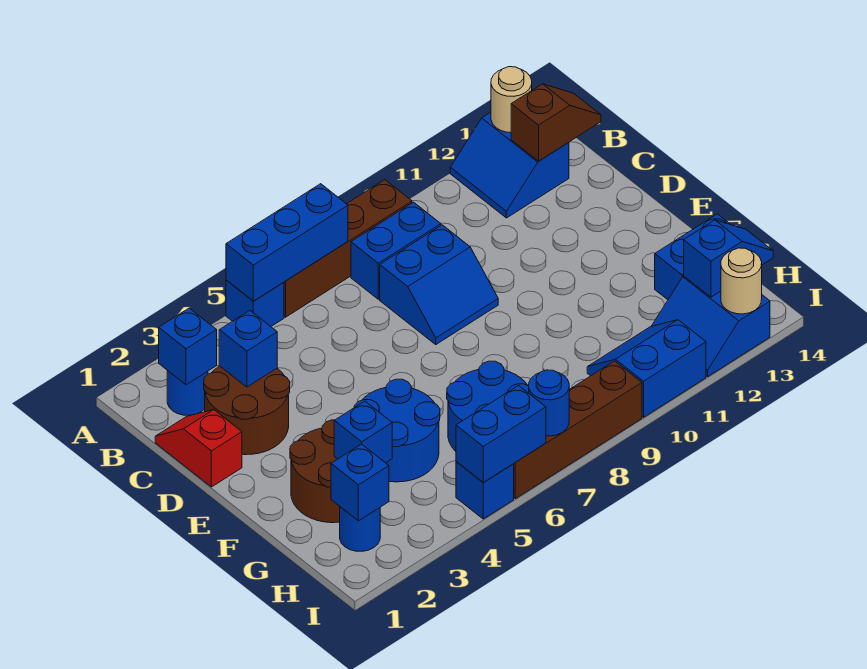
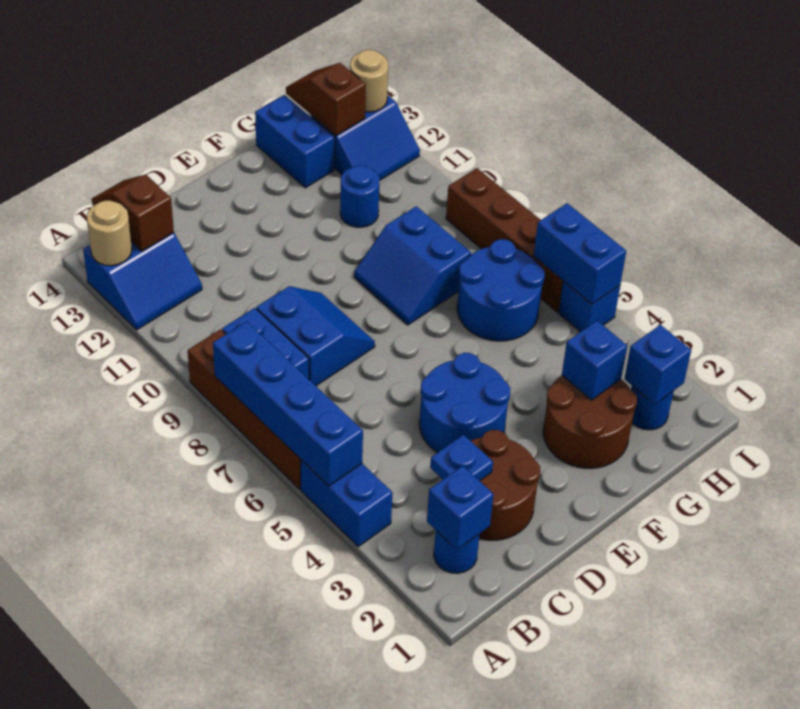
blue brick A5 level 1 -> blue brick A4:A5 level 1
blue brick A5:A7 level 2 -> blue brick A5:A8 level 2
red slope C1:D1 level 1 top D -> none
blue brick C3 level 2 -> blue plate C3 level 2
blue round brick F4:G5 level 1 -> blue round brick D4:E5 level 1
blue slope H10:I11 level 1 top I -> blue slope F8:G9 level 1 top G
blue slope H13:H14 level 2 top 13 -> brown slope H13:H14 level 2 top 13
blue round brick I7 level 2 -> blue round brick G11 level 1

